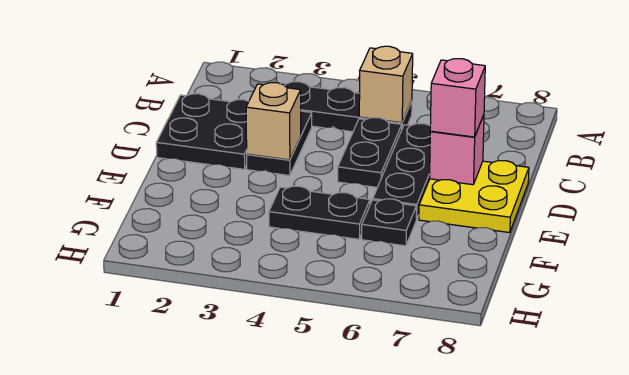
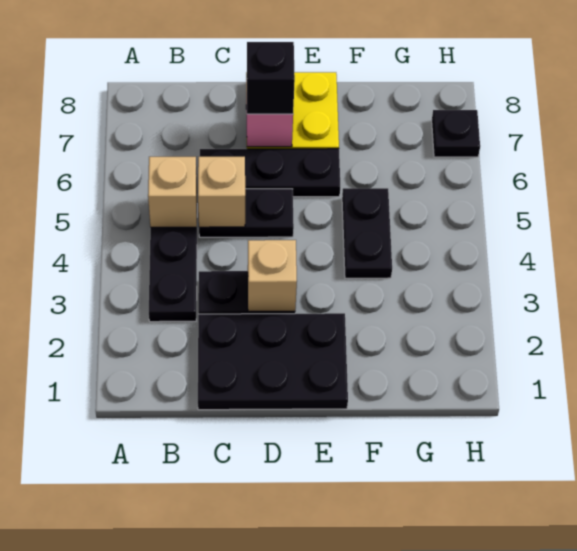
black plate C1:D2 level 1 -> black plate C1:E2 level 1
none -> tan brick C5 level 2
pink brick D7 level 3 -> black brick D7 level 3
black plate F6 level 1 -> black plate H7 level 1

